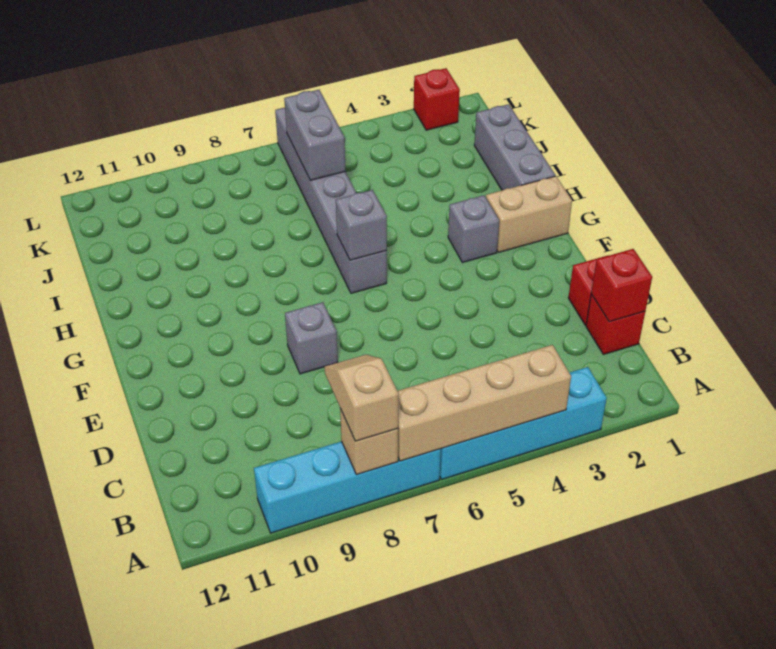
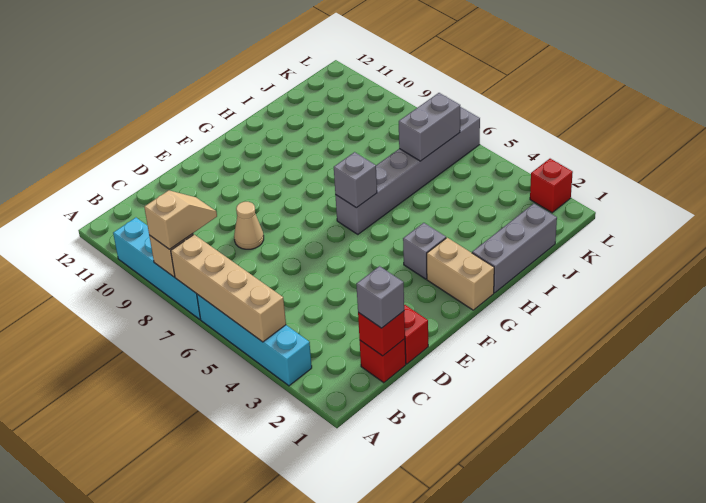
none -> tan cone D8 level 1
grey brick E8 level 1 -> grey brick C1 level 3

